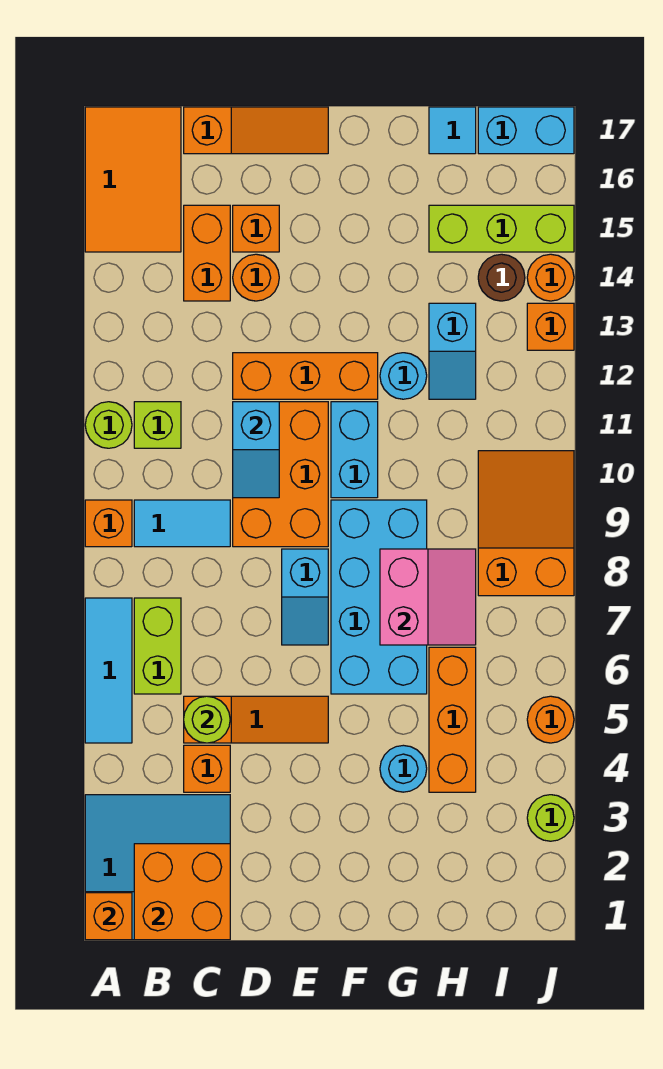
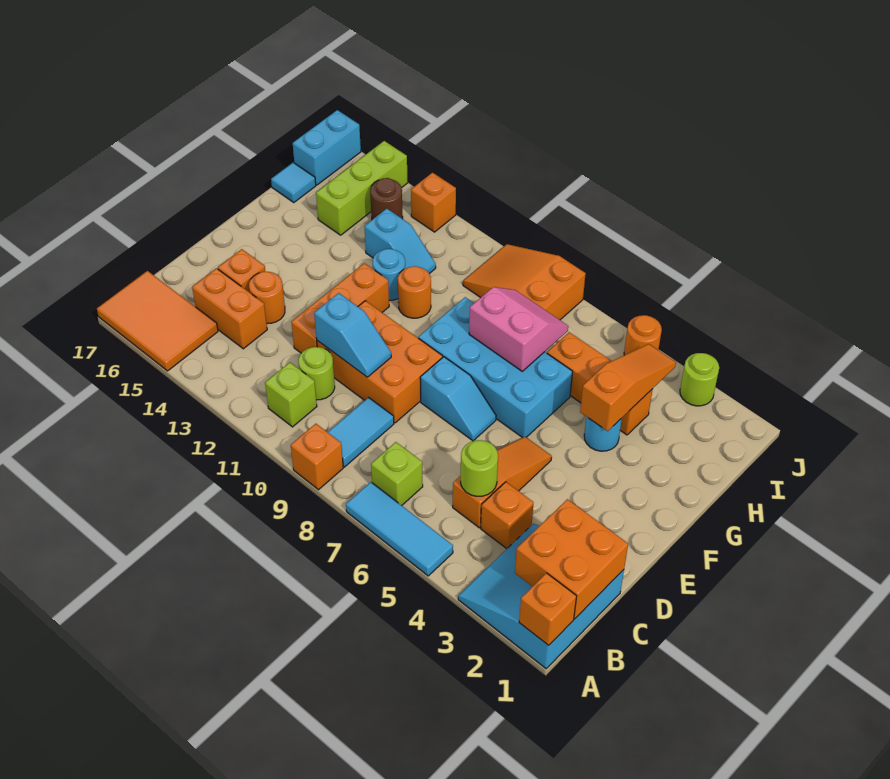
lime round brick A11 level 1 -> lime round brick C11 level 1
lime brick B6:B7 level 1 -> lime brick B7 level 1
orange slope C17:E17 level 1 top C -> orange slope G4:I4 level 2 top G
cyan brick F10:F11 level 1 -> none
orange round brick J14 level 1 -> orange round brick G11 level 1

